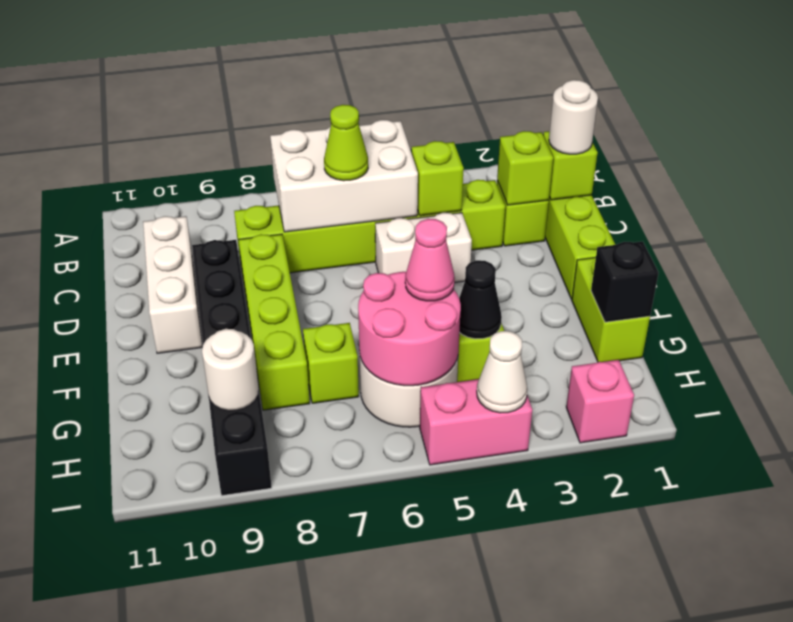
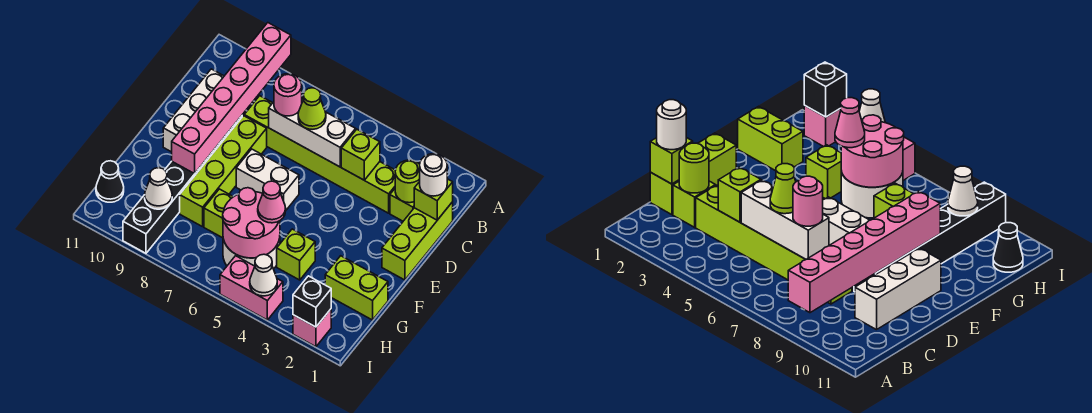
none -> pink brick A9:F9 level 2
white brick B5:C7 level 2 -> white brick C5:C7 level 2
lime brick C2 level 2 -> lime round brick C2 level 2
none -> pink round brick C7 level 3
white brick D4:D5 level 1 -> white brick E6:E7 level 1
lime brick F1:G1 level 1 -> lime brick G1:G2 level 1
black brick G1 level 2 -> black brick I2 level 2
black cone G4 level 2 -> black cone H11 level 1
white round brick H9 level 2 -> white cone H9 level 2

